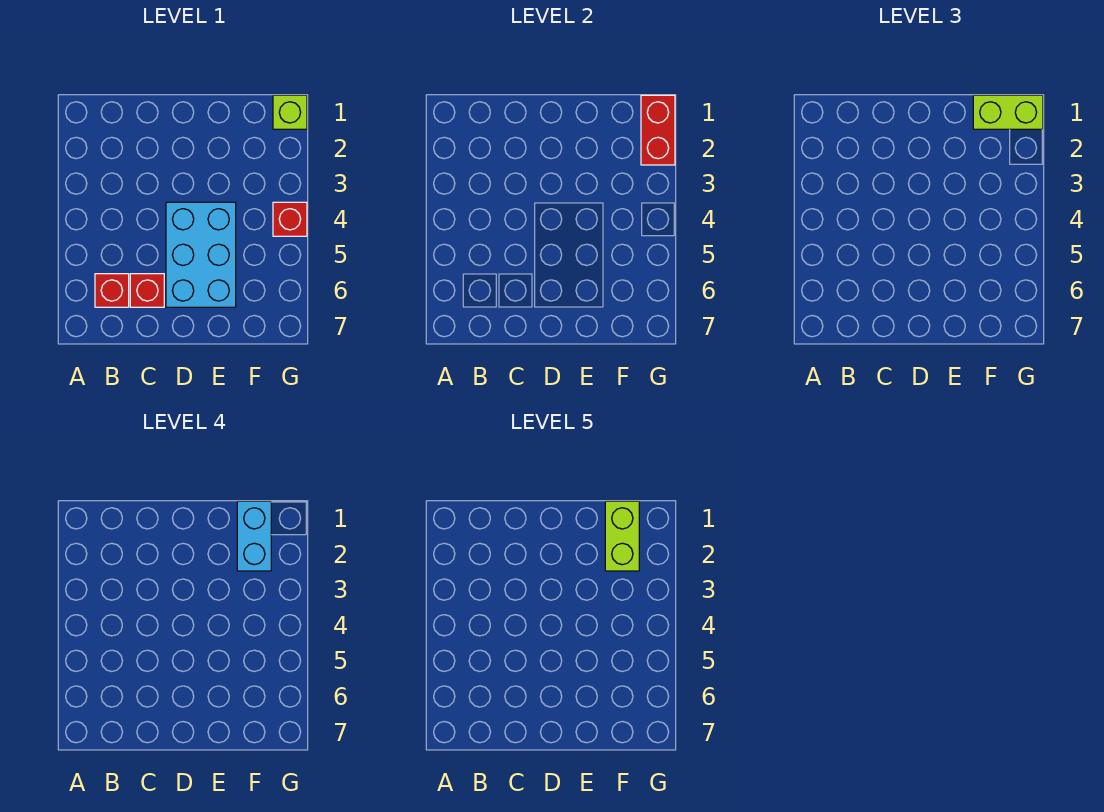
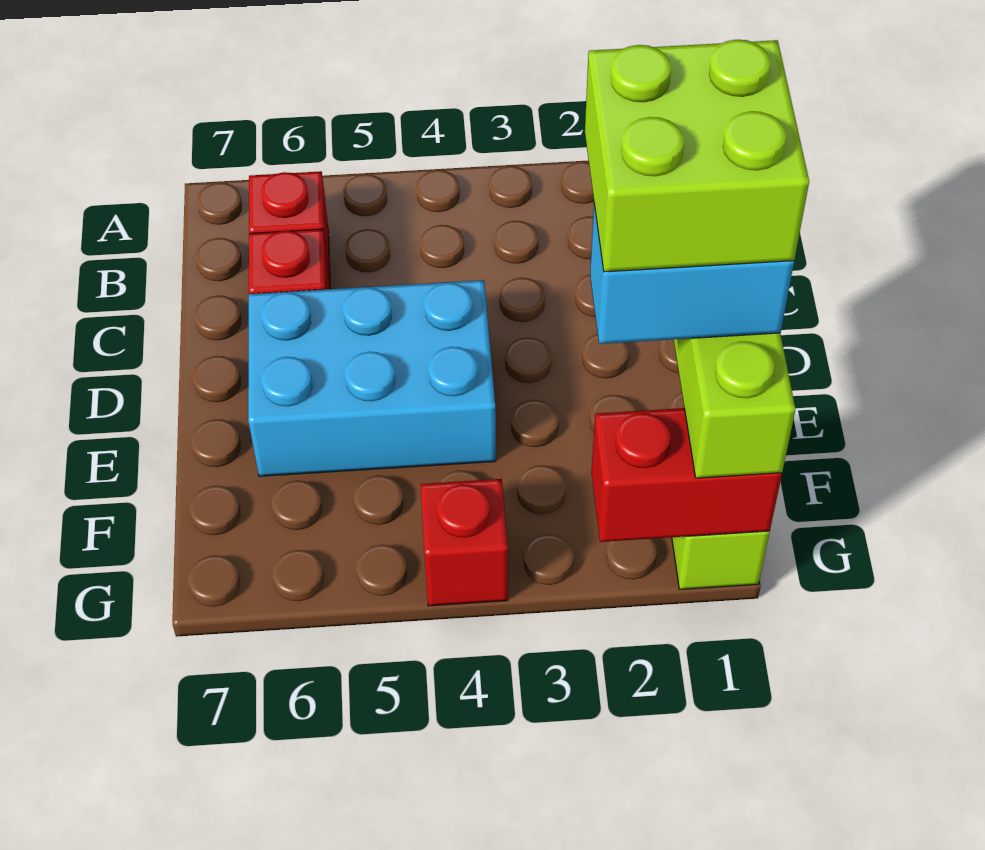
lime brick F1:F2 level 5 -> lime brick E1:F2 level 5

